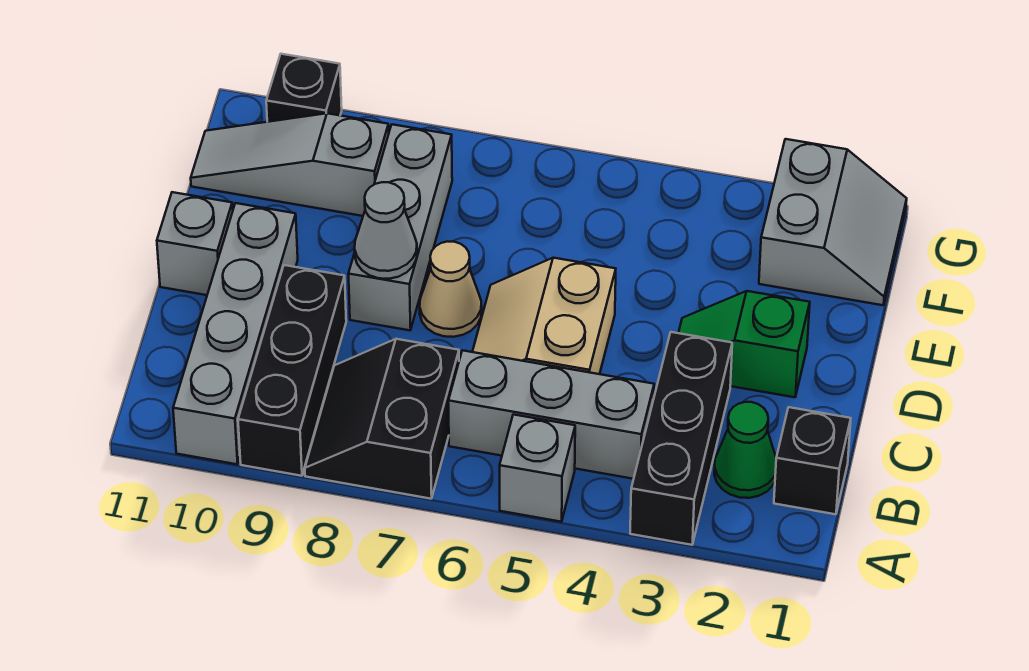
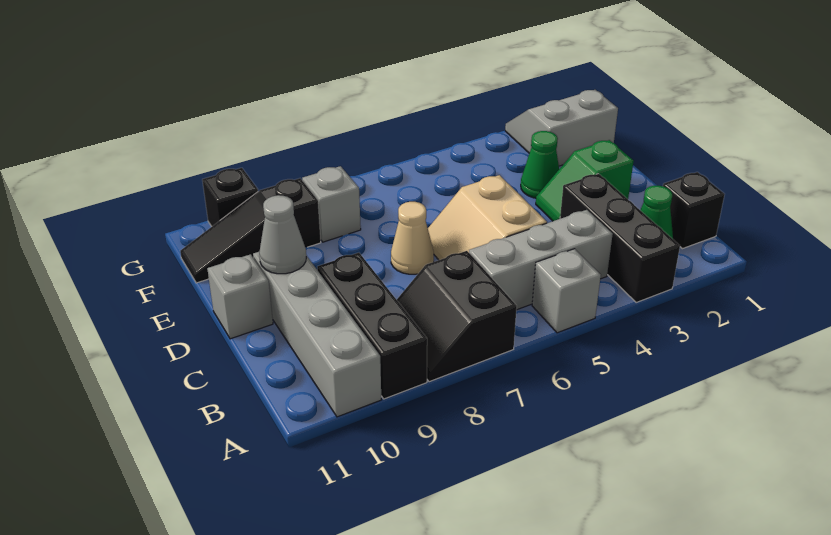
grey brick D8:F8 level 1 -> grey brick F8 level 1
grey cone D8 level 2 -> grey cone D10 level 2
none -> green cone E3 level 1
grey slope F1:G2 level 1 top 2 -> grey slope F1:G2 level 1 top F
grey slope F9:F11 level 1 top 9 -> black slope F9:F11 level 1 top 9

